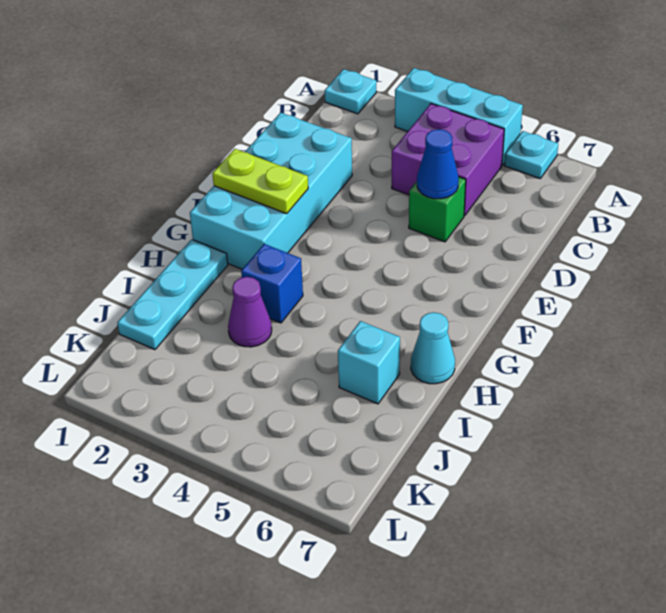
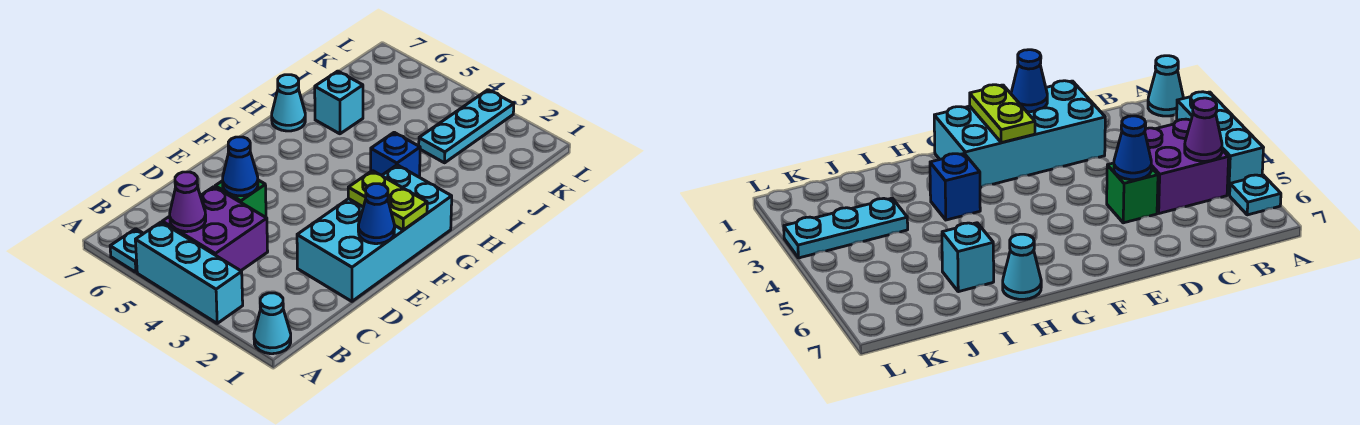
cyan plate A1 level 1 -> cyan cone A1 level 1
none -> blue cone E1 level 2
cyan plate H1:J1 level 1 -> cyan plate J3:L3 level 1
purple cone I3 level 1 -> purple cone B5 level 2

